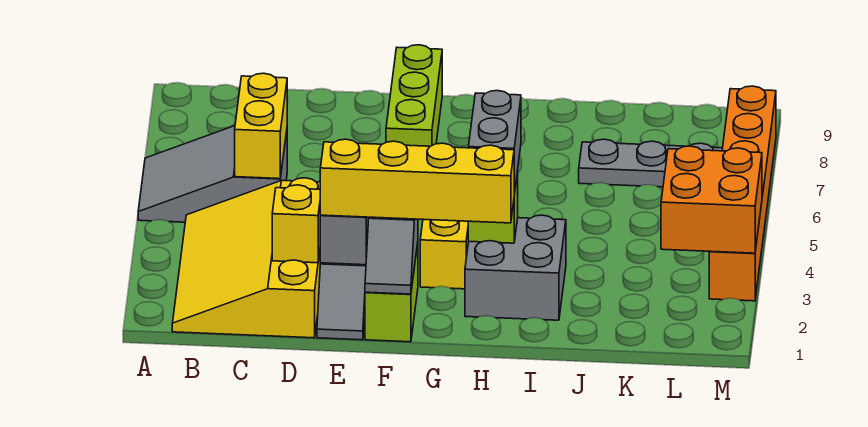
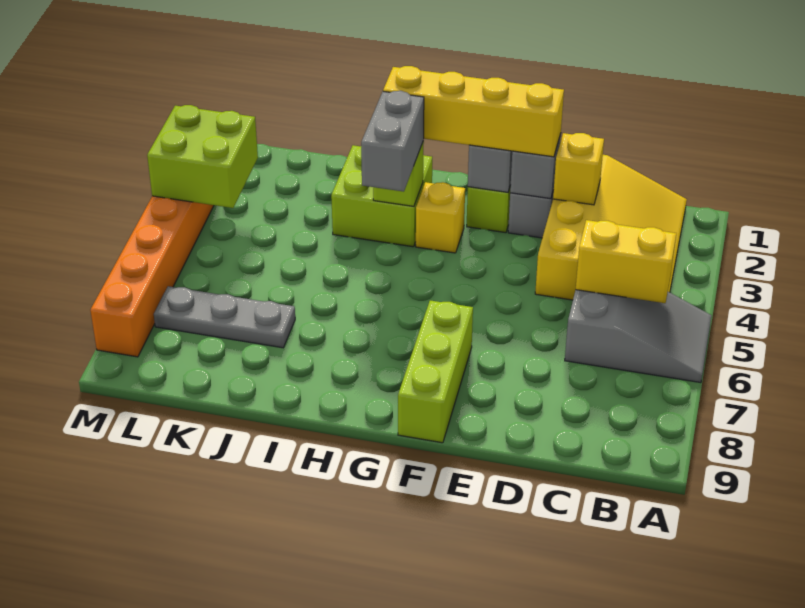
yellow brick C5:C6 level 2 -> yellow brick B5:C5 level 2
grey brick H2:I3 level 1 -> lime brick H2:I3 level 1
orange brick L3:M4 level 2 -> lime brick L3:M4 level 2

